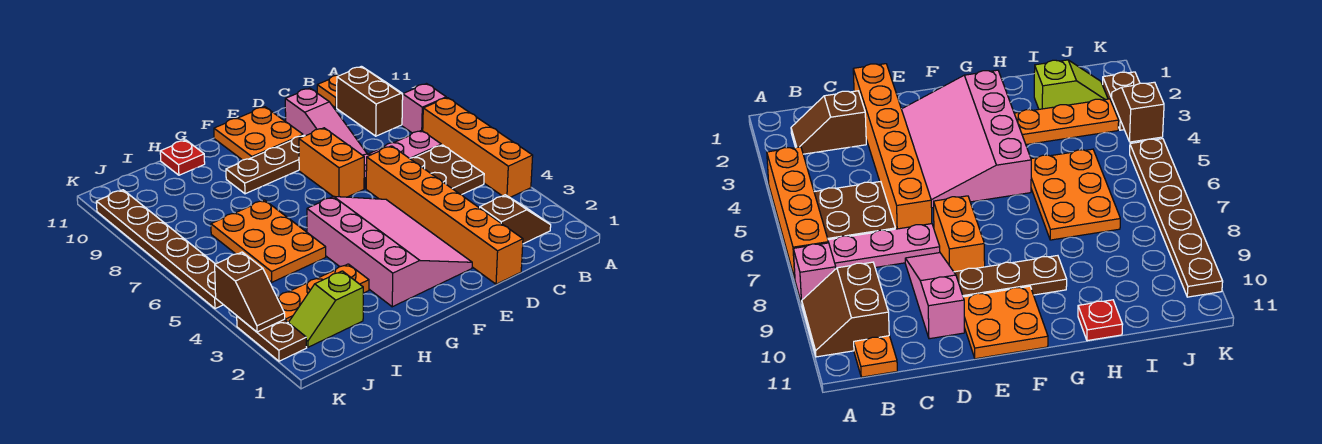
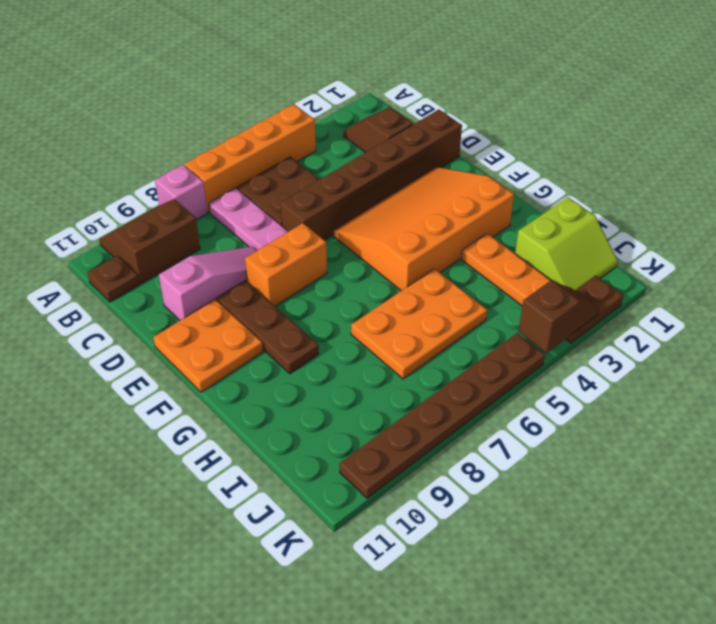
orange plate B11 level 1 -> brown plate B11 level 1
orange brick D1:D6 level 1 -> brown brick D1:D6 level 1
pink slope E2:G5 level 1 top G -> orange slope E2:G5 level 1 top G
red plate H11 level 1 -> none
lime slope I2:J2 level 1 top I -> lime slope I1:J2 level 1 top I

